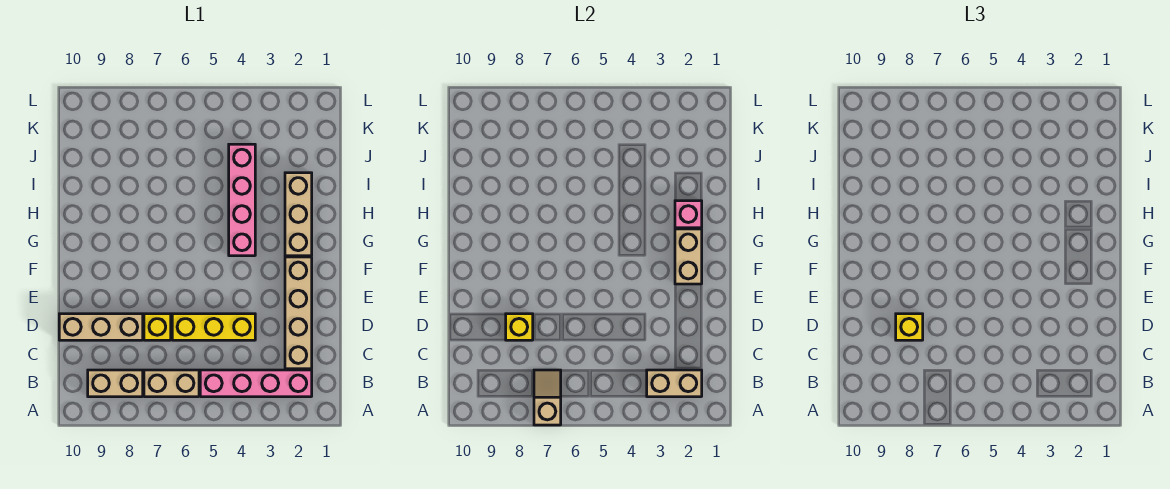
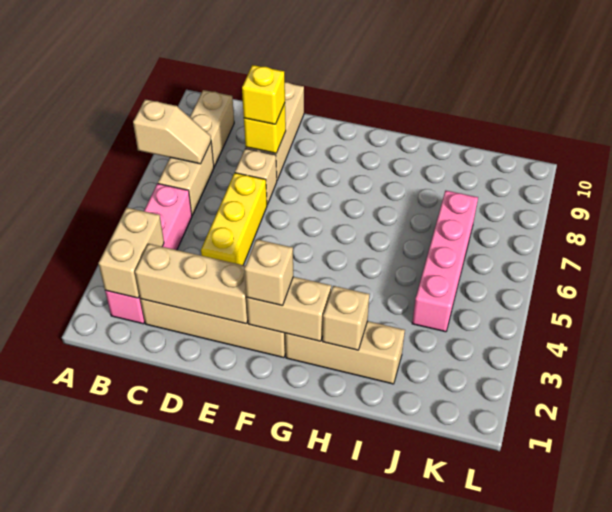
none -> tan brick C2:E2 level 2
yellow brick D7 level 1 -> tan brick D7 level 1
none -> tan brick F2 level 3
pink brick G4:J4 level 1 -> pink brick J4:J7 level 1
pink brick H2 level 2 -> tan brick H2 level 2

